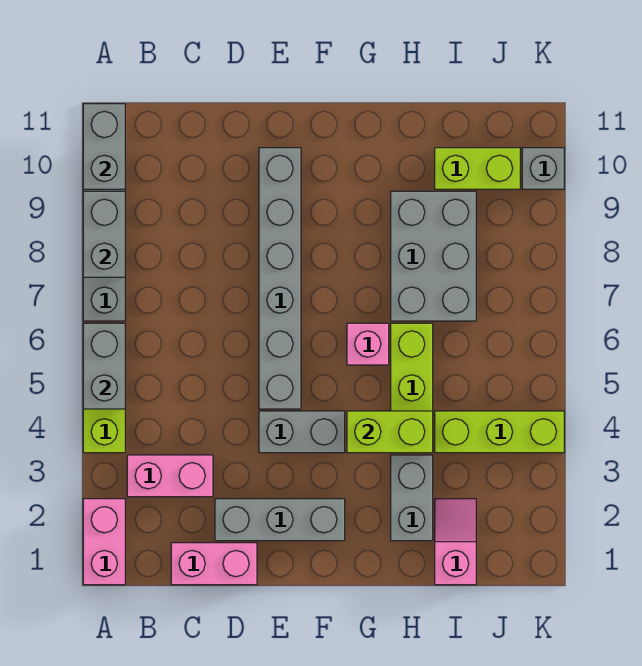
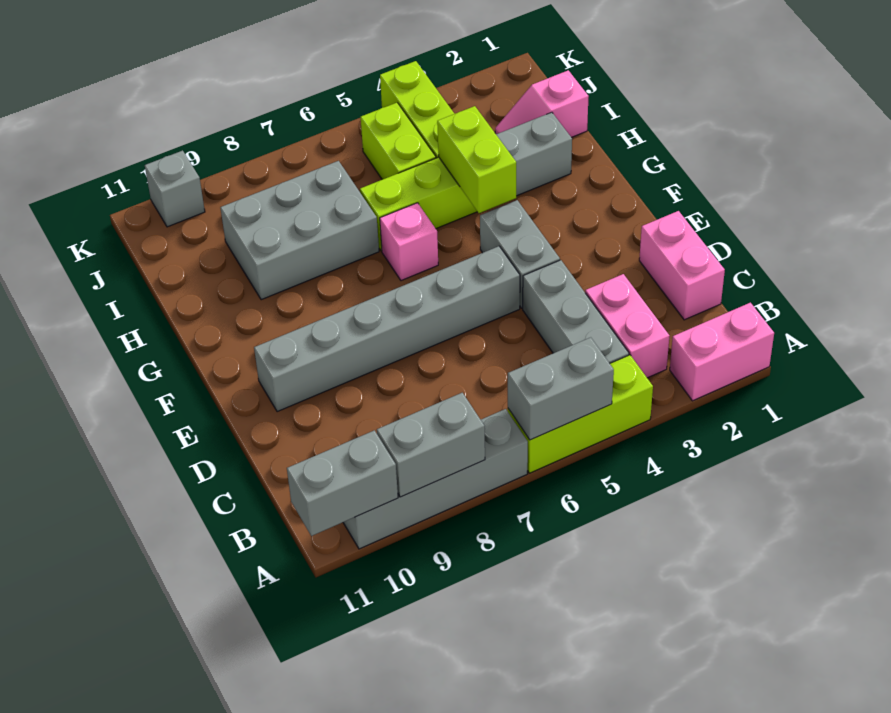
grey brick D2:F2 level 1 -> grey brick B4:D4 level 1
lime brick I10:J10 level 1 -> lime brick I5:J5 level 1

